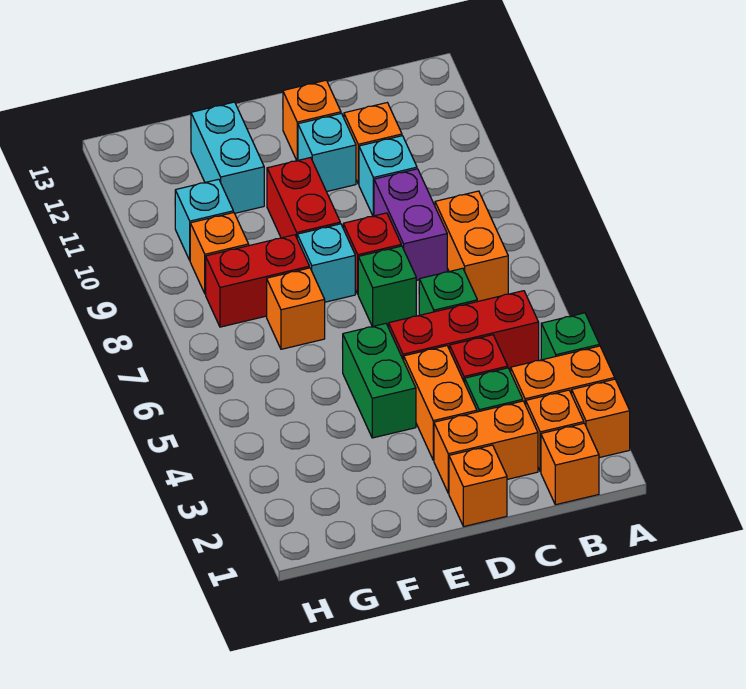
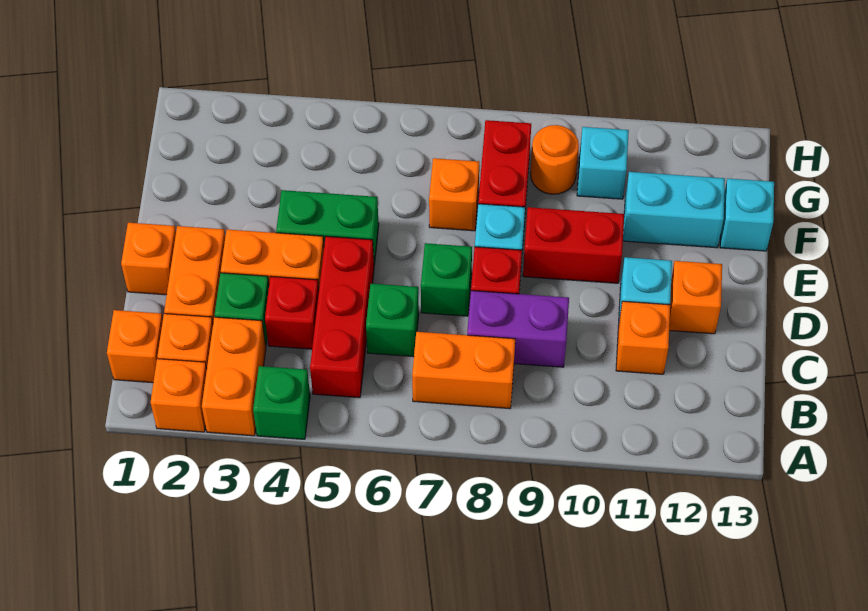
cyan brick C10 level 1 -> cyan brick F13 level 1
orange brick G9 level 1 -> orange round brick G9 level 1

